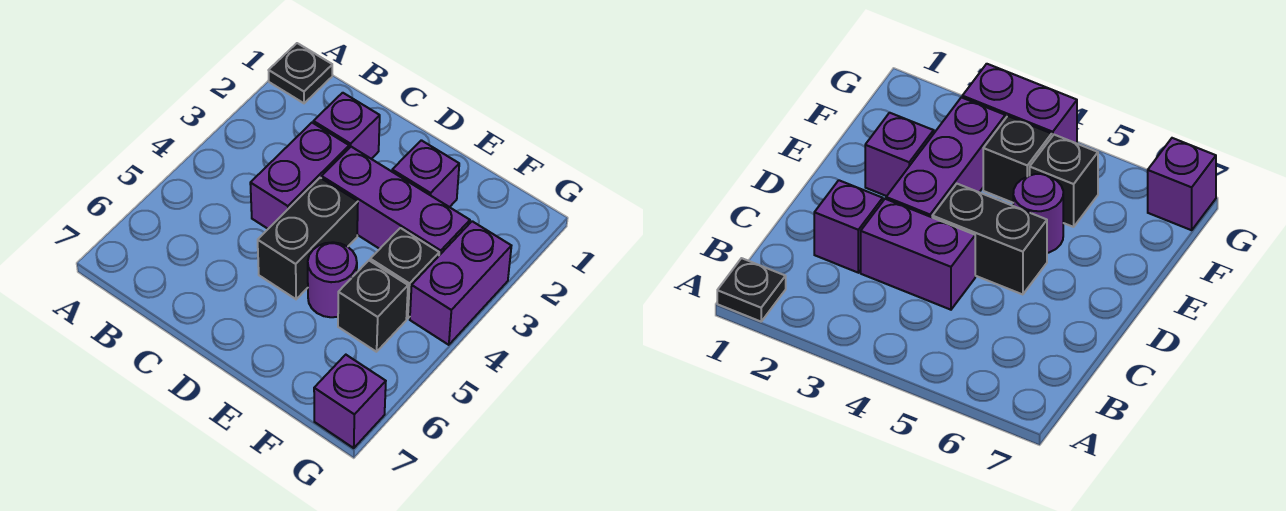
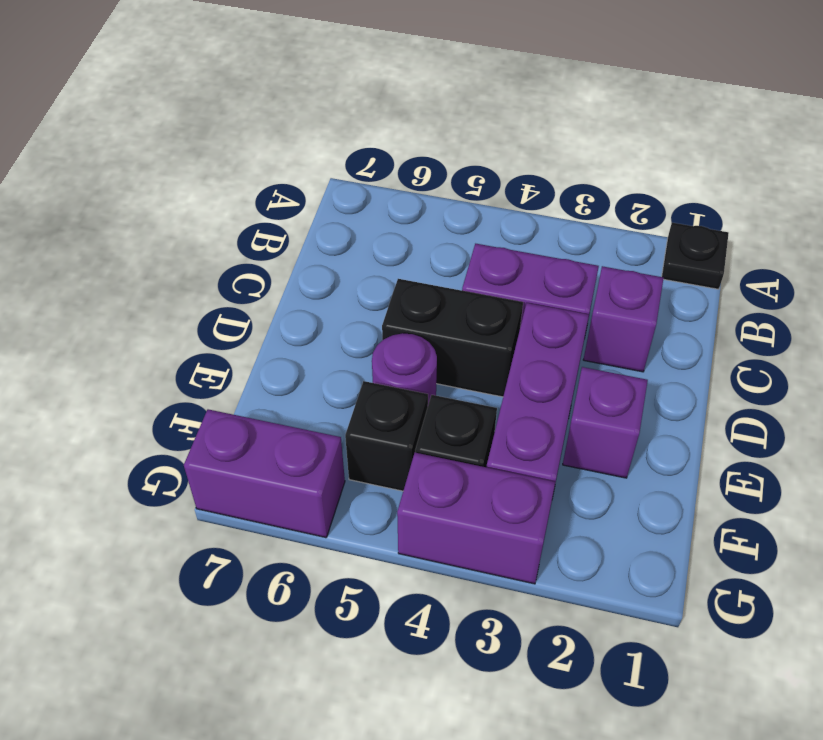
purple brick G7 level 1 -> purple brick G6:G7 level 1

